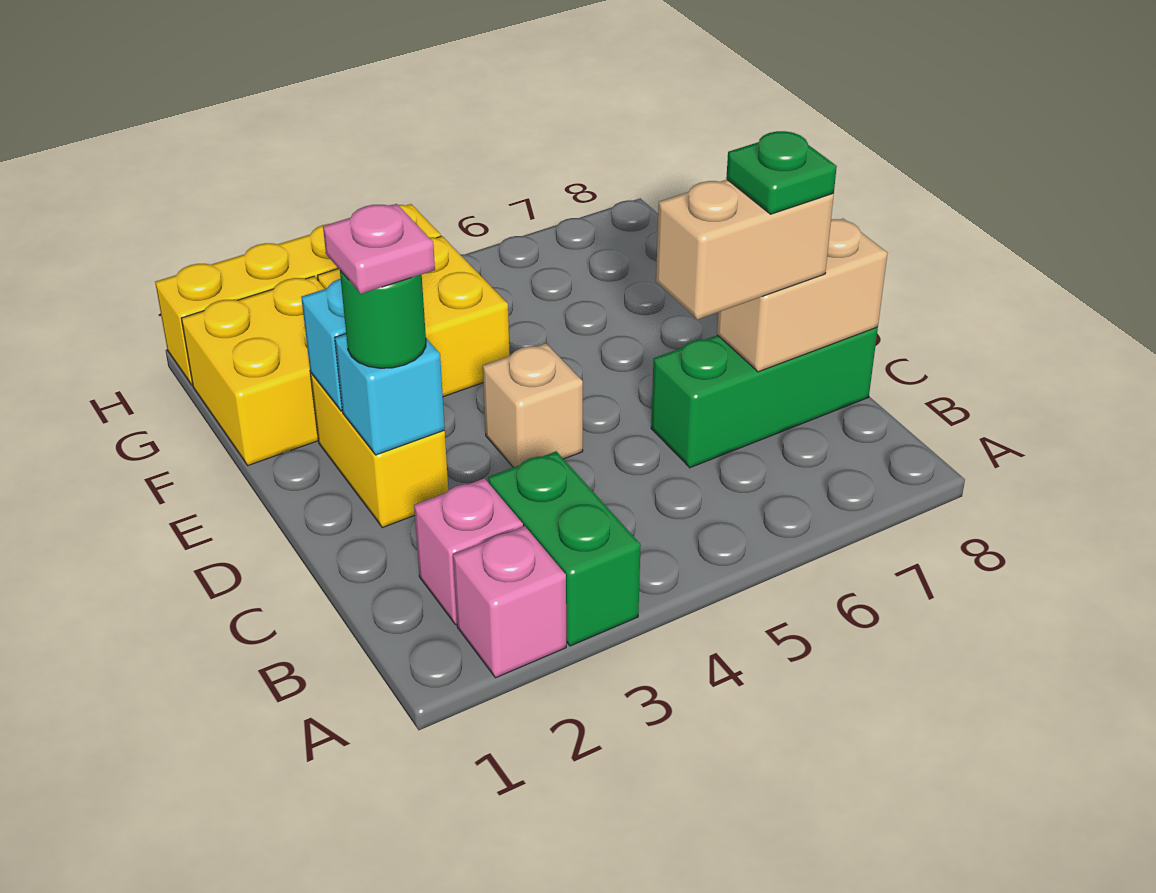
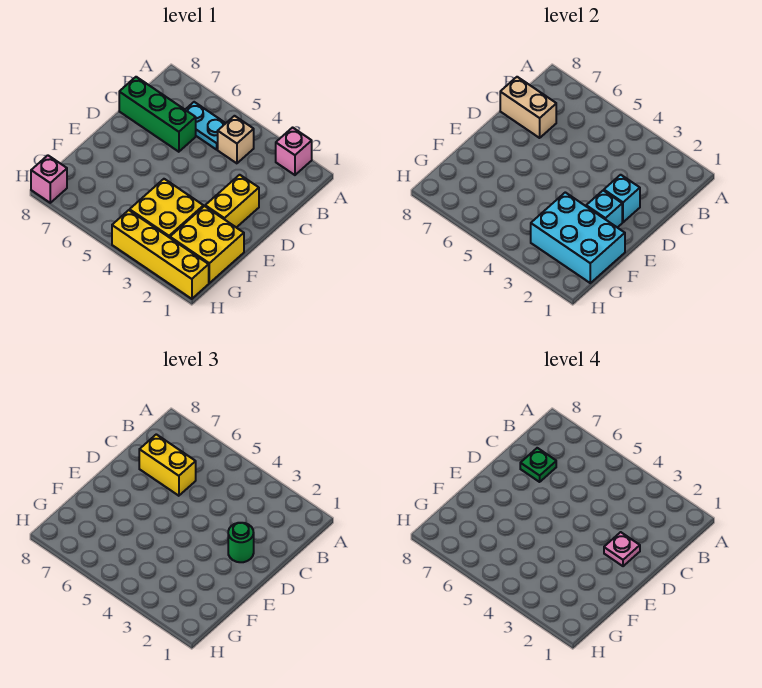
green brick A3:B3 level 1 -> none
pink brick B2 level 1 -> pink brick H8 level 1
none -> cyan plate B5:B6 level 1
tan brick C6:C7 level 3 -> yellow brick C6:C7 level 3
tan brick D4 level 1 -> tan brick B4 level 1
none -> cyan brick F1:G3 level 2

